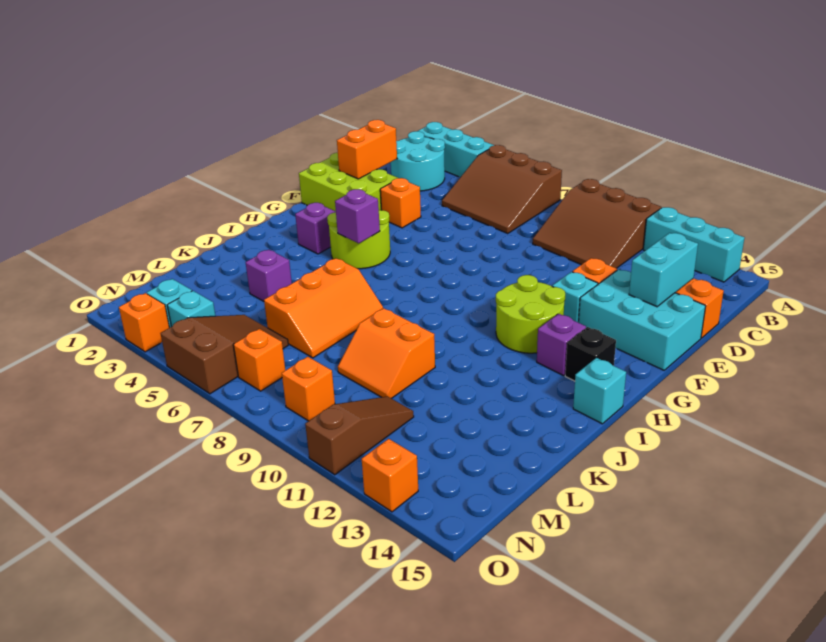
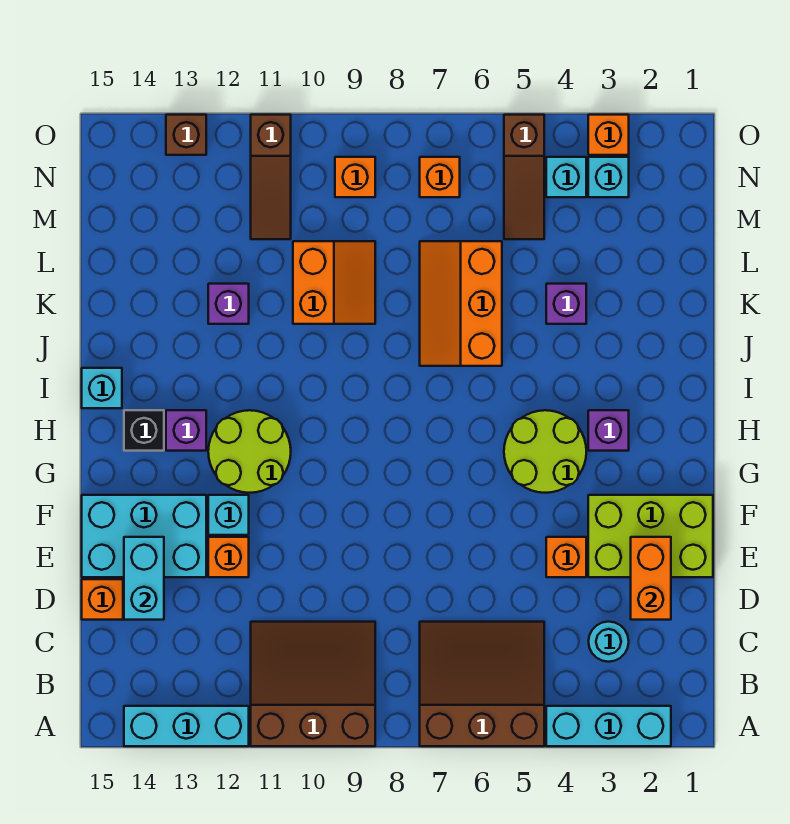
cyan round brick B2:C3 level 1 -> cyan round brick C3 level 1
purple brick H5 level 2 -> purple brick K12 level 1
orange slope K9:L10 level 1 top K -> orange slope K9:L10 level 1 top 10
brown slope M5:O6 level 1 top O -> brown slope M5:O5 level 1 top O
orange brick O13 level 1 -> brown brick O13 level 1

